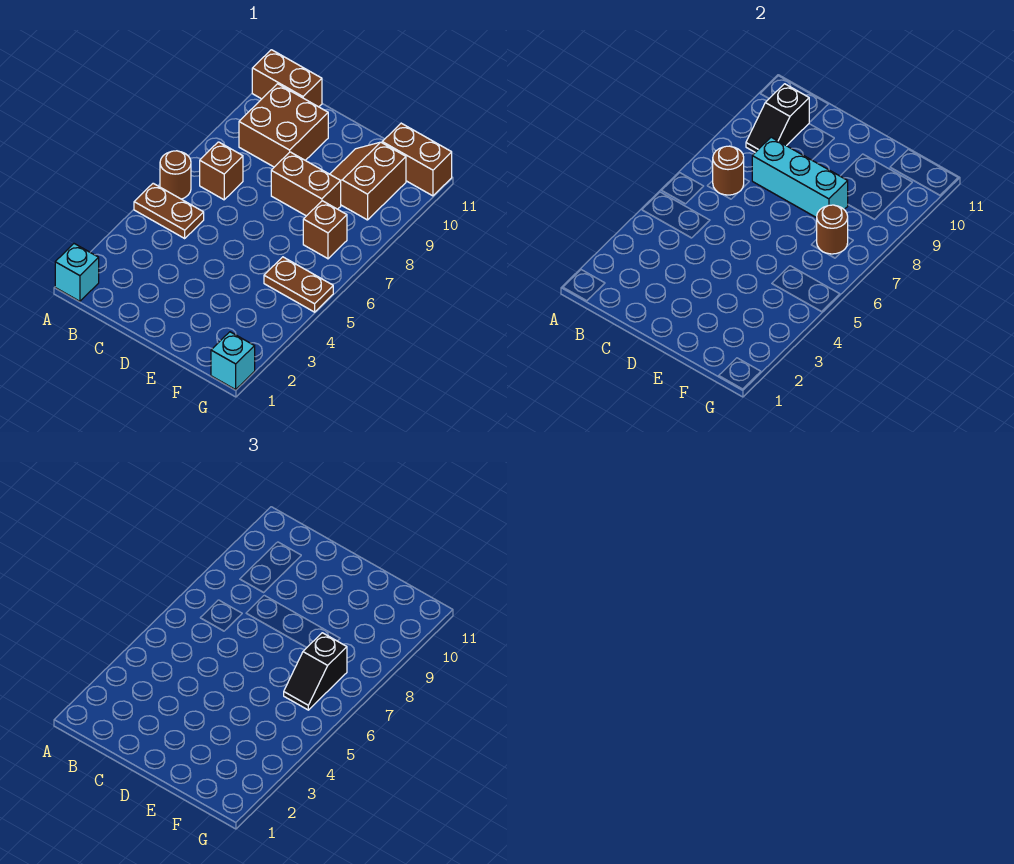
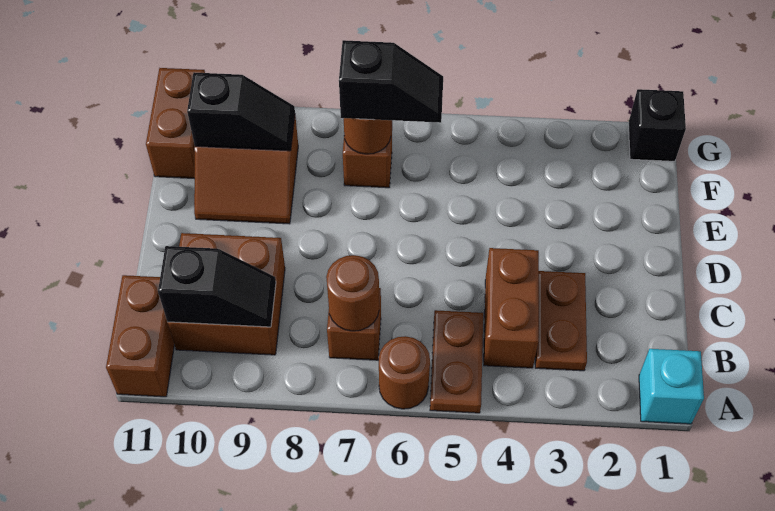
cyan brick C8:E8 level 2 -> none
brown brick D8:E8 level 1 -> brown brick B4:C4 level 1
brown plate F5:G5 level 1 -> brown plate B3:C3 level 1
none -> black slope F9:F10 level 2 top 10
cyan brick G1 level 1 -> black brick G1 level 1

